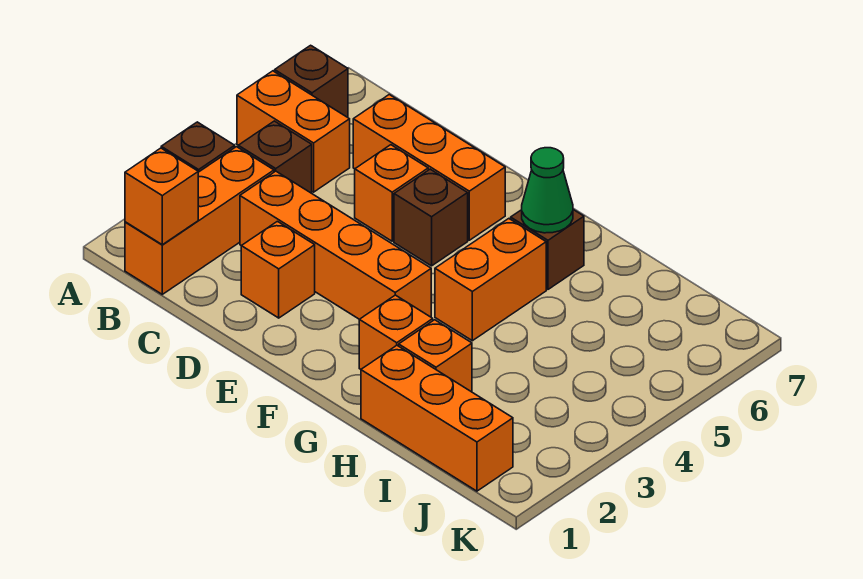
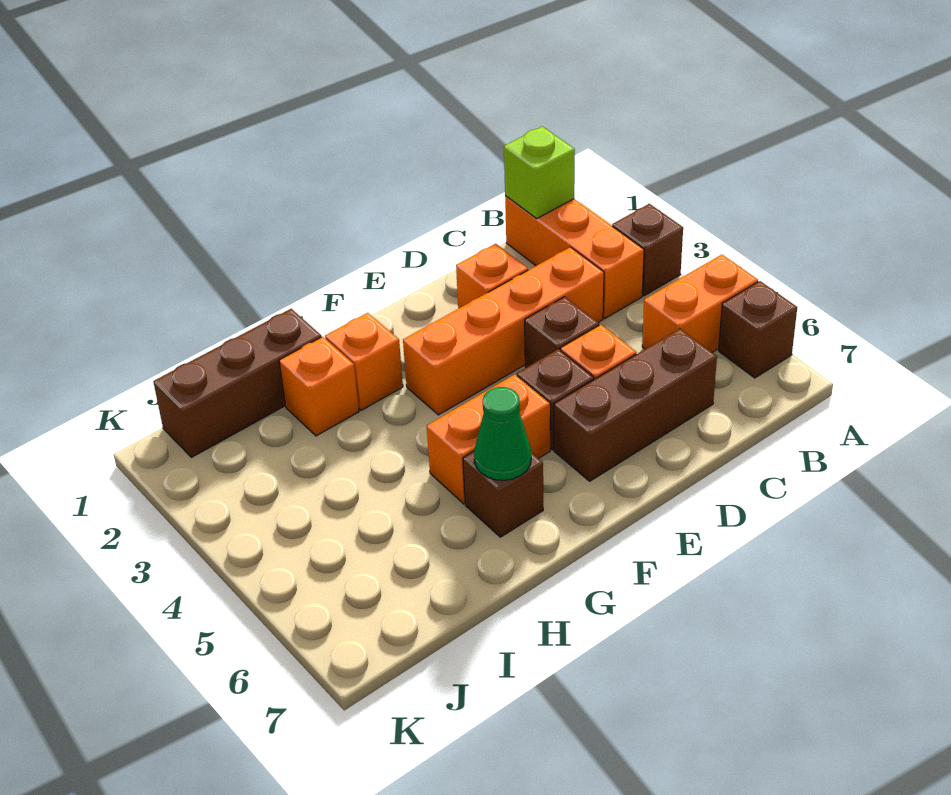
orange brick B1 level 2 -> lime brick B1 level 2
brown brick B4 level 1 -> brown brick D4 level 1
orange brick C6:E6 level 1 -> brown brick C6:E6 level 1
orange brick G4:G5 level 1 -> orange brick F5:G5 level 1
orange brick H1:J1 level 1 -> brown brick H1:J1 level 1

